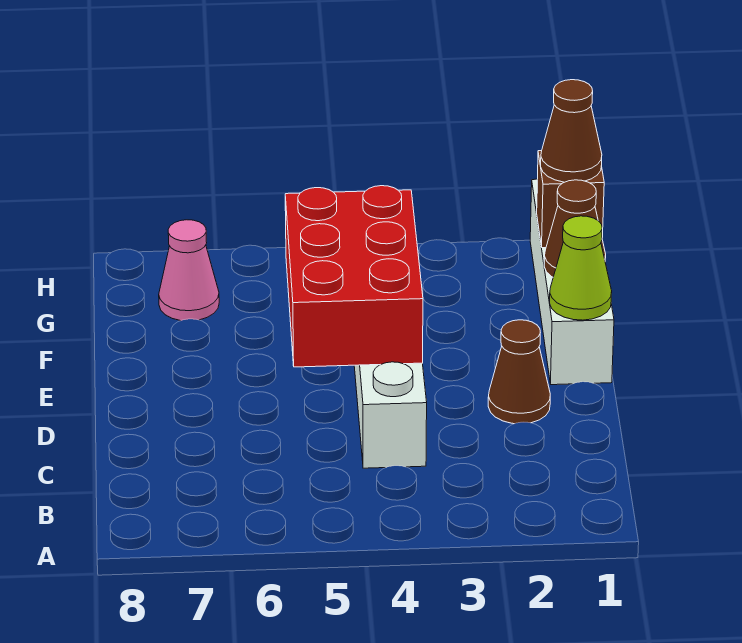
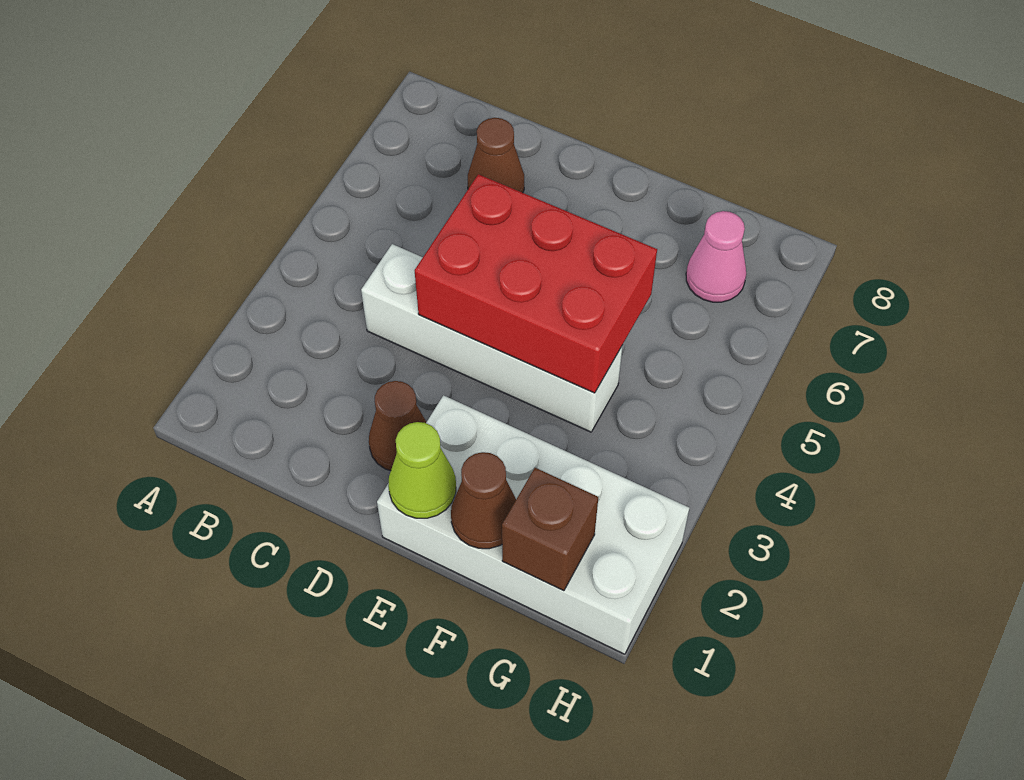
white brick E1:H1 level 1 -> white brick E1:H2 level 1
brown cone G1 level 3 -> brown cone C7 level 1

